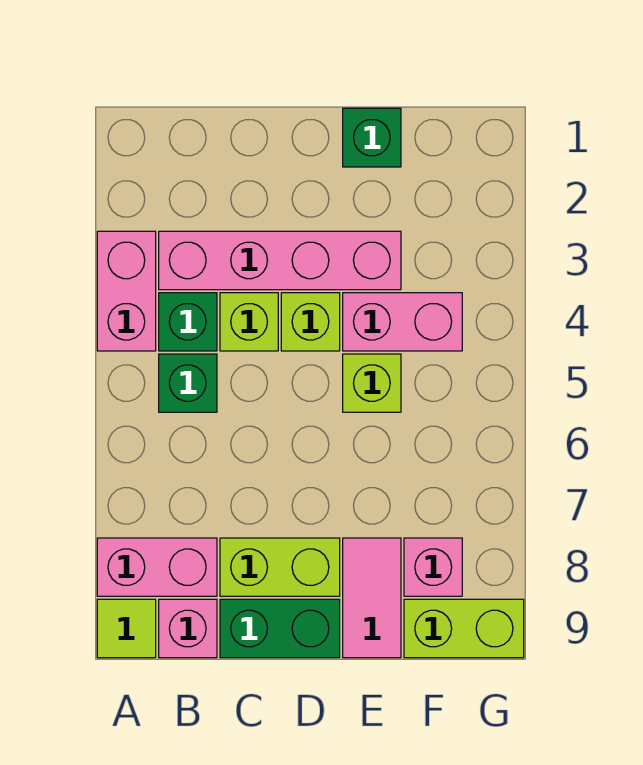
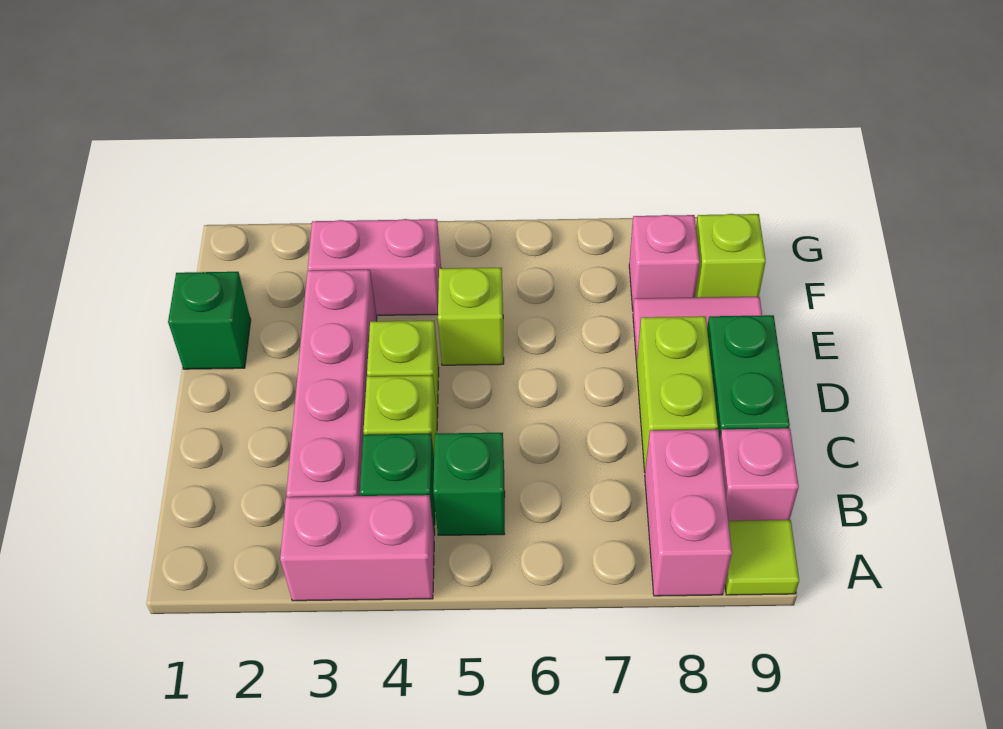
pink brick E4:F4 level 1 -> pink brick F3:F4 level 1
lime brick F9:G9 level 1 -> lime brick F9 level 1

